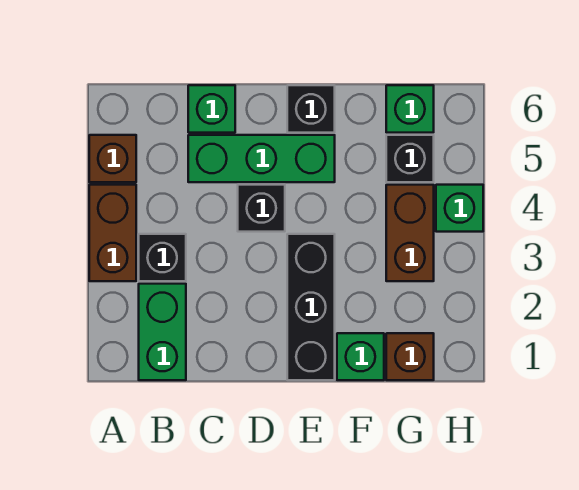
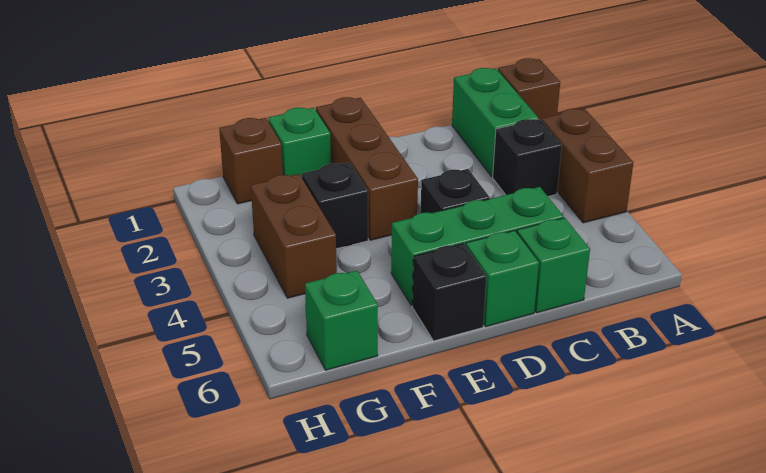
brown brick A5 level 1 -> brown brick A1 level 1
black brick E1:E3 level 1 -> brown brick E1:E3 level 1
black brick G5 level 1 -> black brick F3 level 1
green brick H4 level 1 -> green brick D6 level 1

